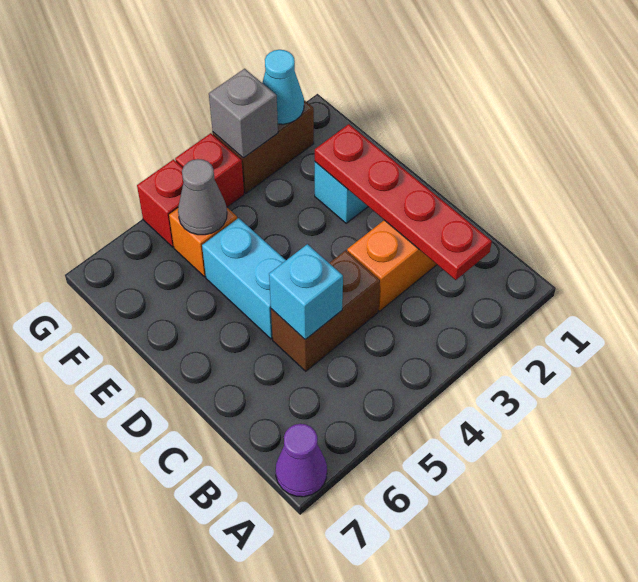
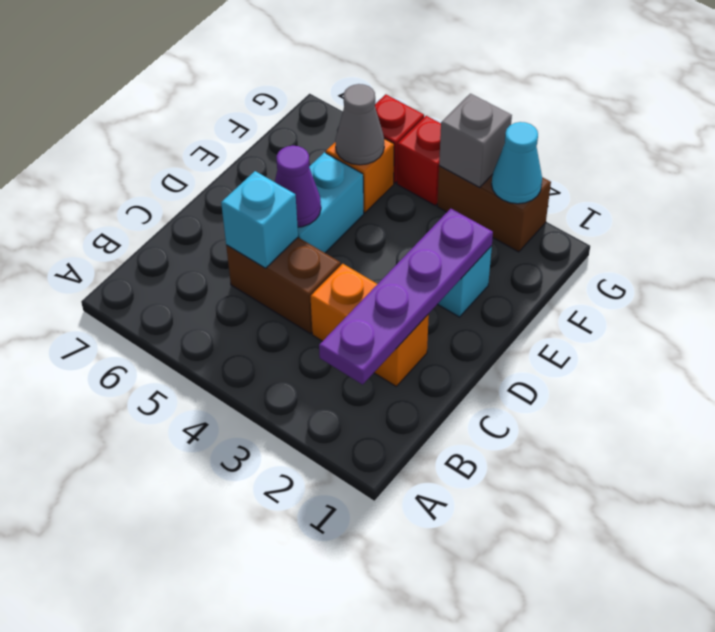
purple cone A7 level 1 -> purple cone D5 level 2
red plate B2:E2 level 2 -> purple plate B2:E2 level 2

